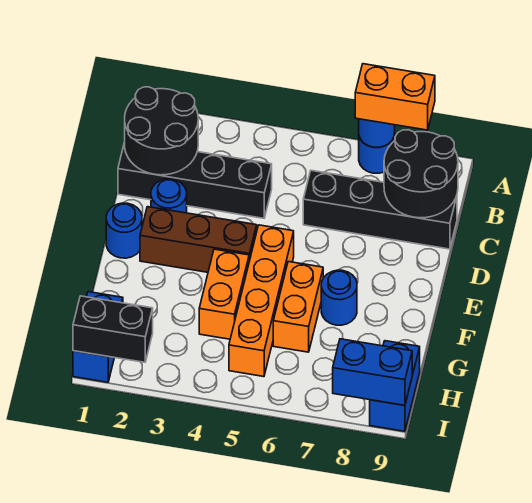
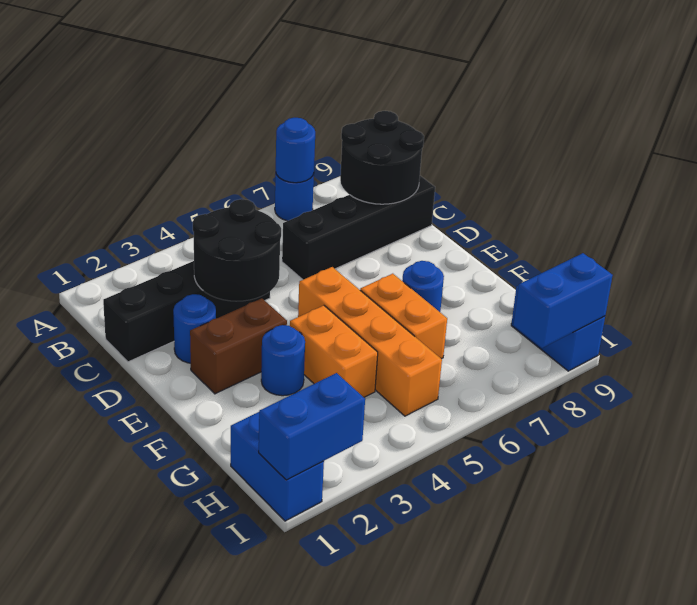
orange brick A7:A8 level 3 -> none
black round brick B1:C2 level 2 -> black round brick C3:D4 level 2
blue round brick E1 level 1 -> blue round brick F3 level 1
brown brick E2:E4 level 1 -> brown brick E2:E3 level 1
black brick I1:I2 level 2 -> blue brick I1:I2 level 2

